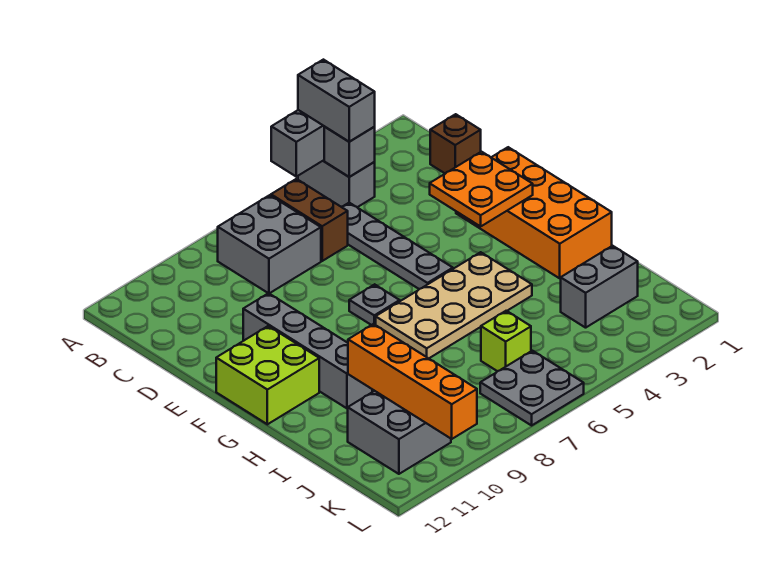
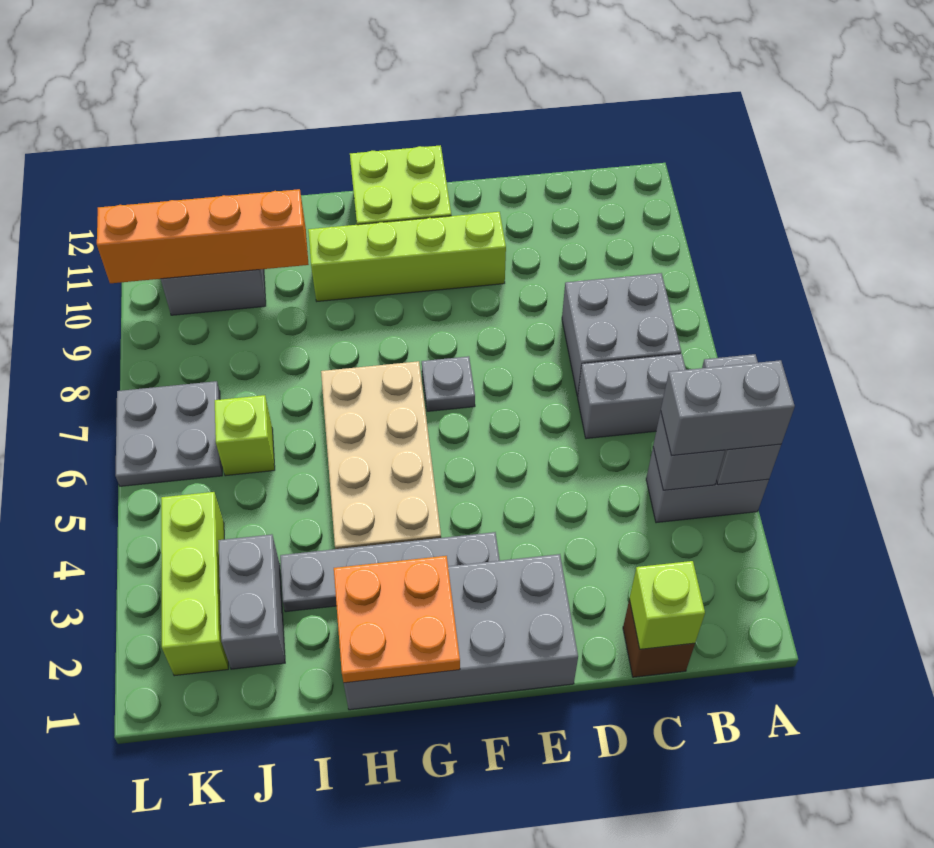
brown brick B6:C6 level 1 -> grey brick B6:C6 level 1
none -> lime brick C1 level 2
grey plate C5:F5 level 1 -> grey plate F3:I3 level 1
orange brick E1:H2 level 1 -> grey brick E1:H2 level 1
orange plate E2:F3 level 2 -> orange plate G1:H2 level 2
grey brick E10:H10 level 1 -> lime brick E10:H10 level 1
none -> lime brick K2:K4 level 1

